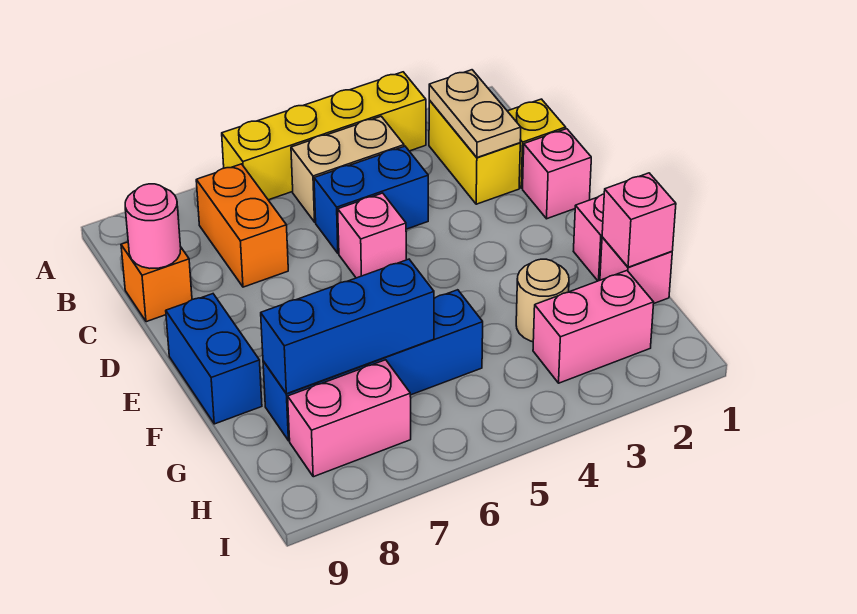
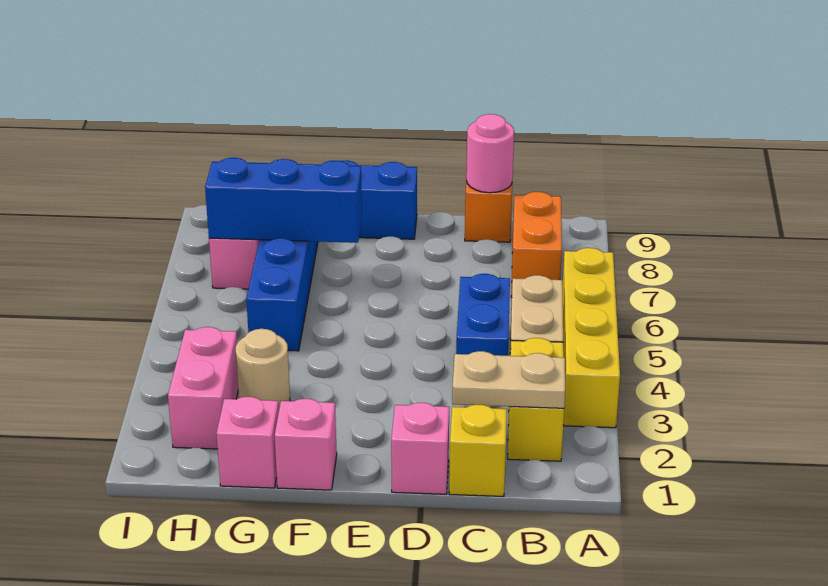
yellow brick B2:C2 level 1 -> yellow brick B2:B3 level 1
orange brick B7:C7 level 1 -> orange brick B7:B8 level 1
pink brick D5 level 1 -> none
pink brick G1 level 2 -> none
blue brick G6:G8 level 2 -> blue brick F7:H7 level 2

